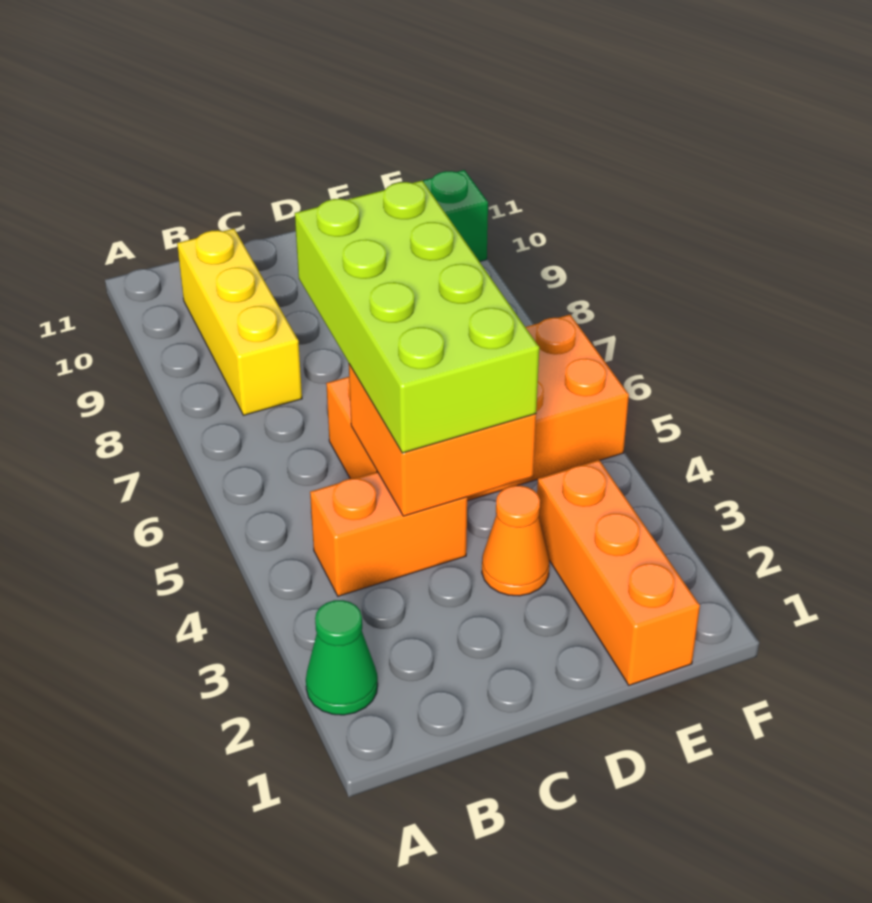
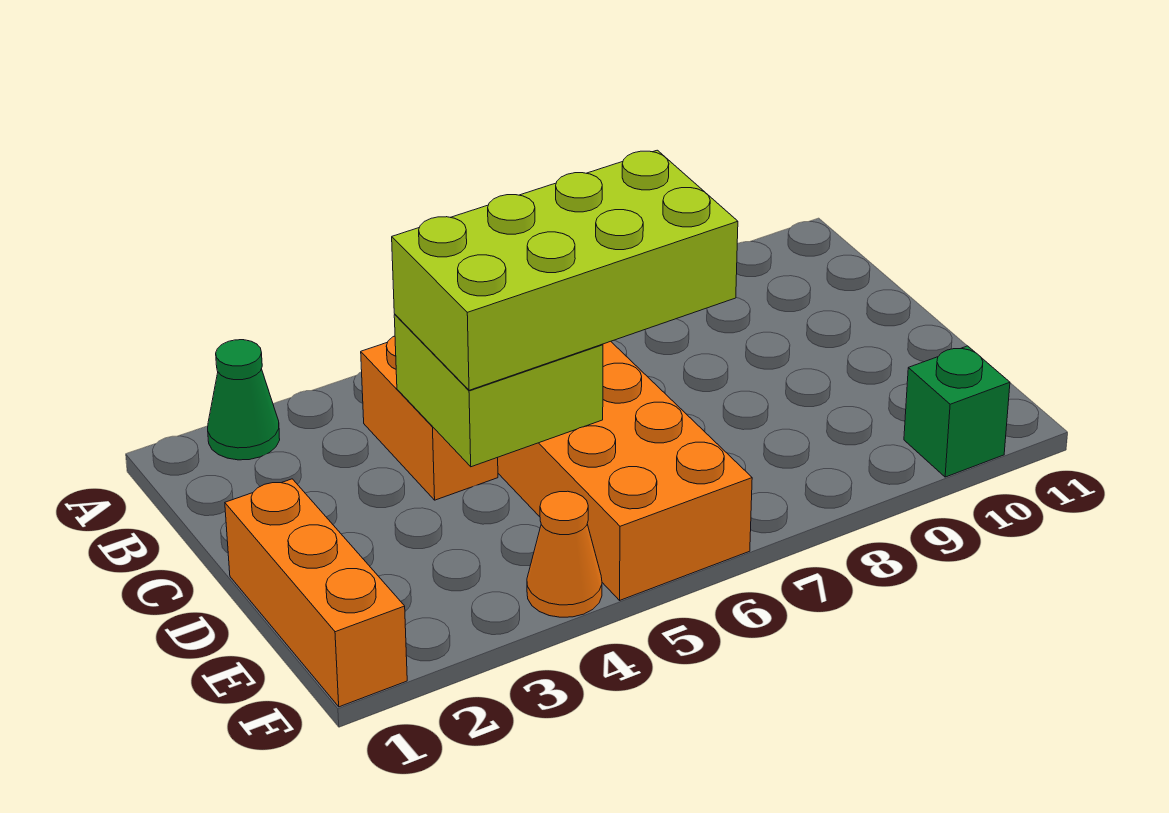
yellow brick B8:B10 level 1 -> none
orange brick C4:D5 level 2 -> lime brick C4:D5 level 2
orange cone D3 level 1 -> orange cone F4 level 1
orange brick E1:E3 level 1 -> orange brick D1:F1 level 1

